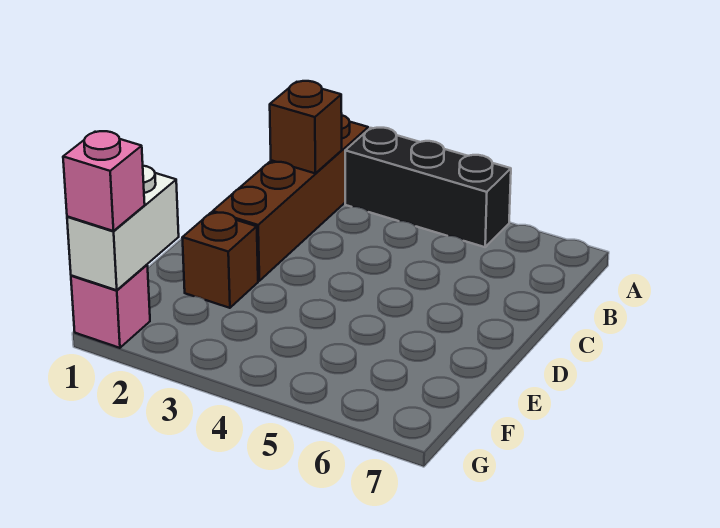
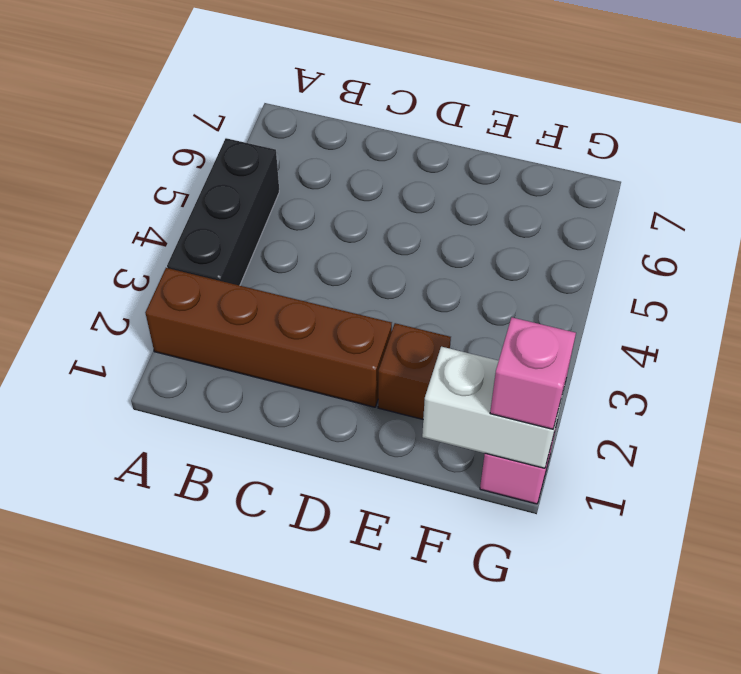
brown brick B2 level 2 -> none

